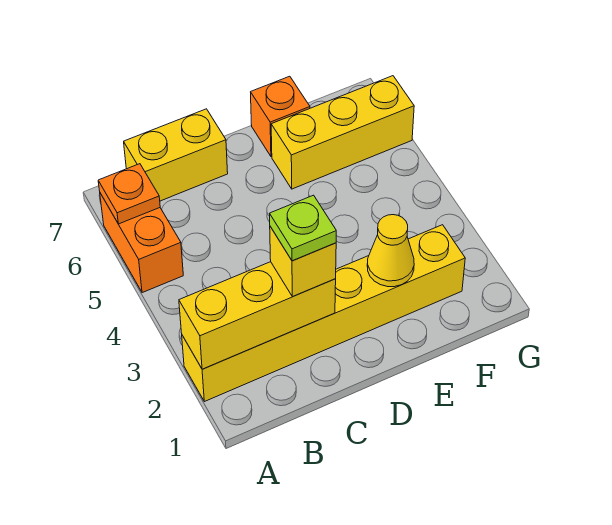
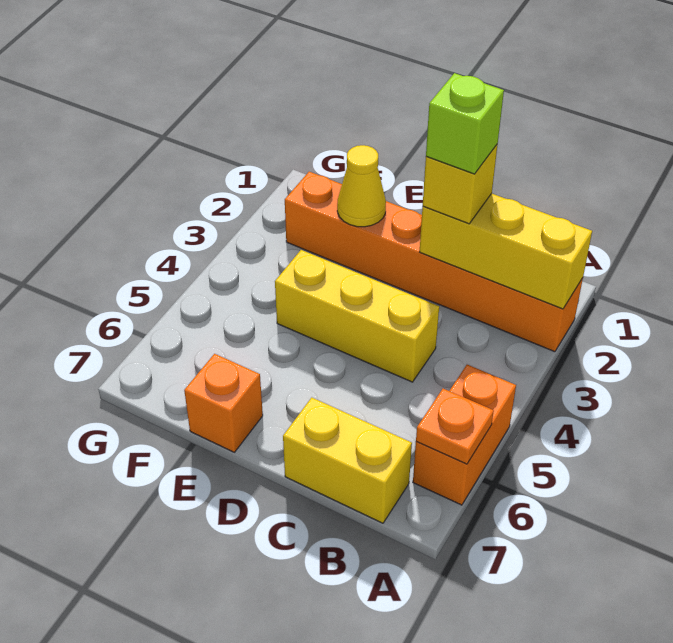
yellow brick A2:F2 level 1 -> orange brick A2:F2 level 1
lime plate C2 level 4 -> lime brick C2 level 4
yellow brick E6:G6 level 1 -> yellow brick C4:E4 level 1

